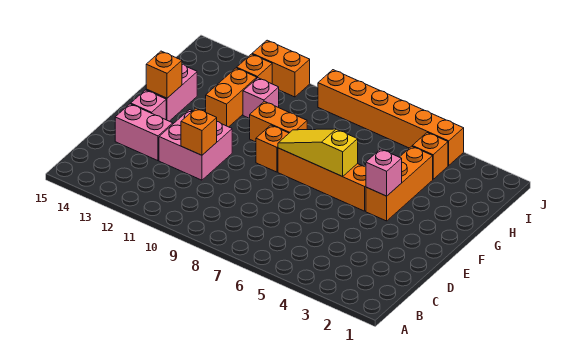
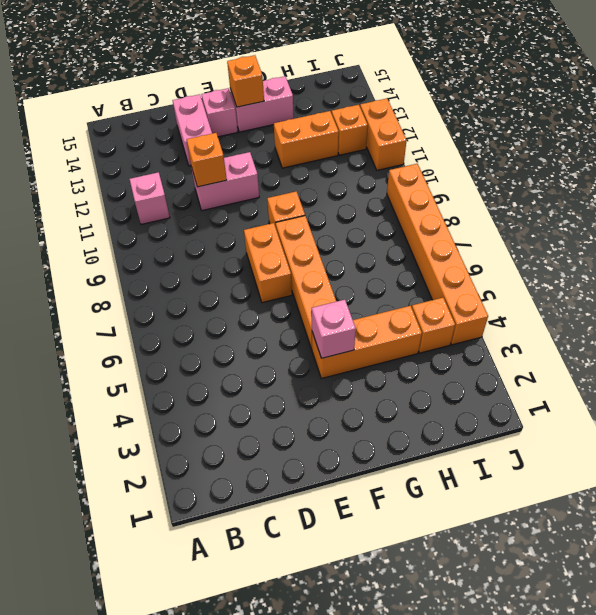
pink brick D11:E12 level 1 -> pink brick D11:E11 level 1
yellow slope F6:F8 level 2 top 6 -> none
orange brick G9:G10 level 1 -> orange brick E7:E8 level 1
pink brick H11 level 1 -> pink brick B11 level 1

